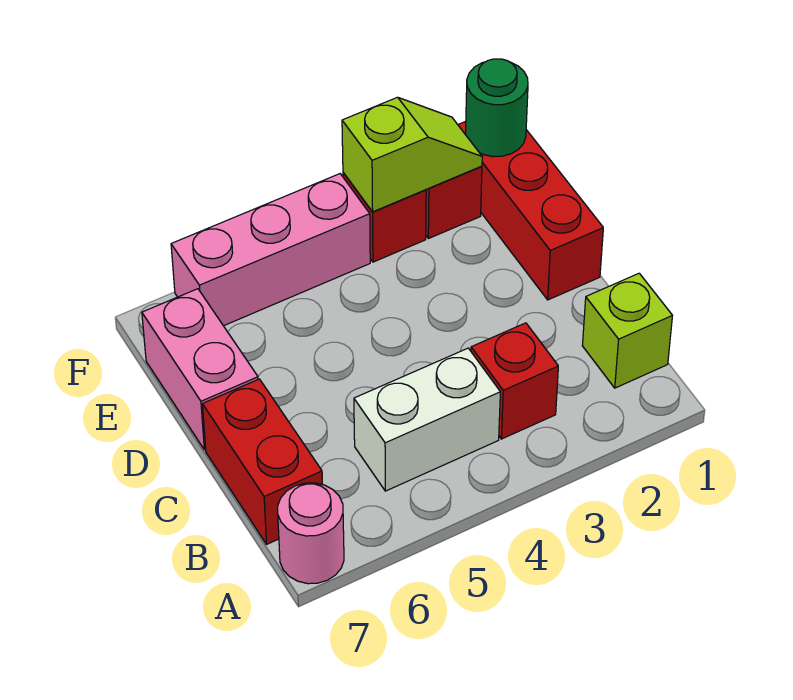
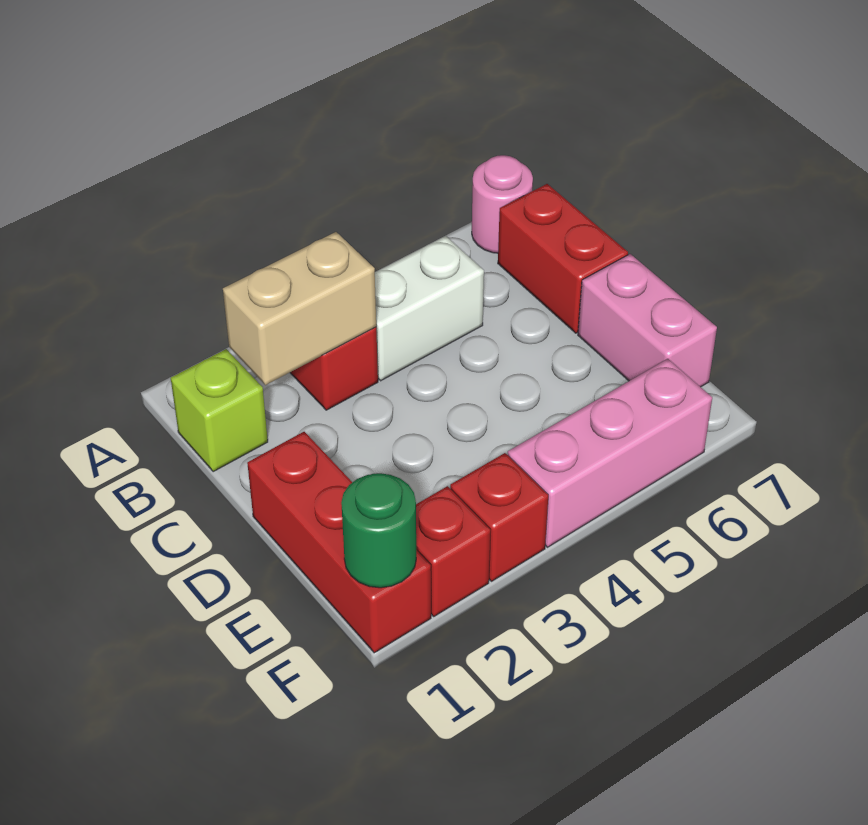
none -> tan brick B2:B3 level 2
lime slope F2:F3 level 2 top 3 -> none

